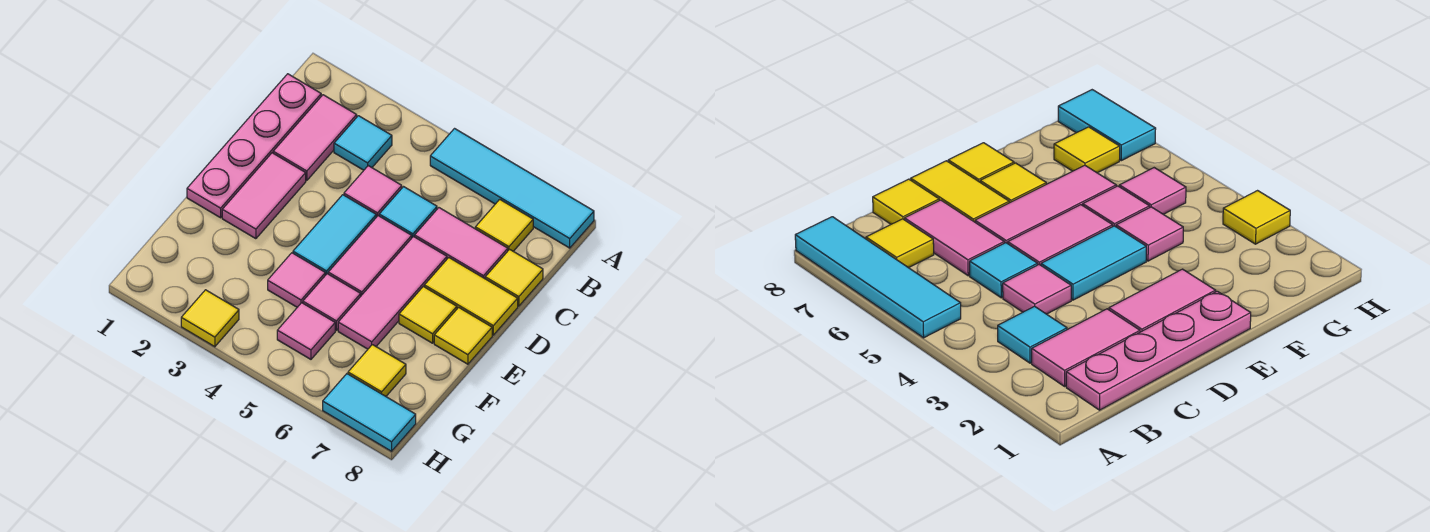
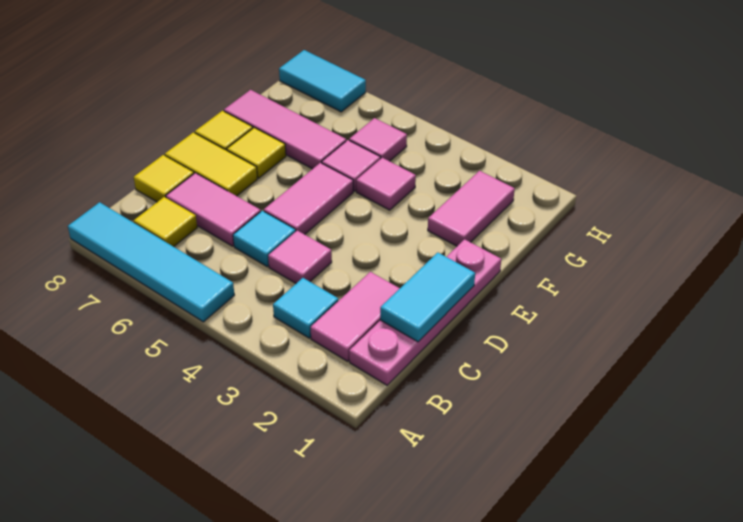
pink tile D2:E2 level 1 -> pink tile F2:G2 level 1
cyan tile D4:E4 level 1 -> cyan tile C1:D1 level 2
pink tile D6:F6 level 1 -> pink tile F6:F8 level 1
yellow tile G7 level 1 -> none
yellow tile H3 level 1 -> none

